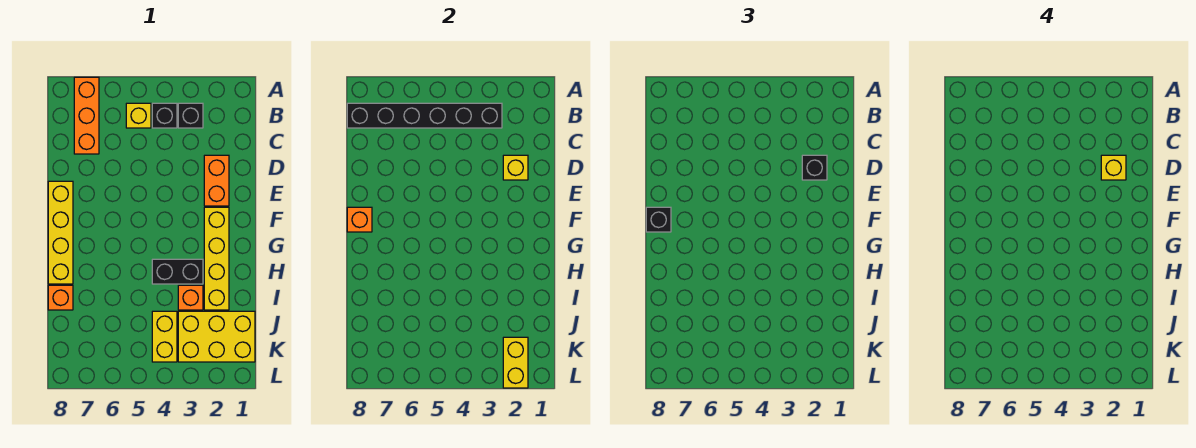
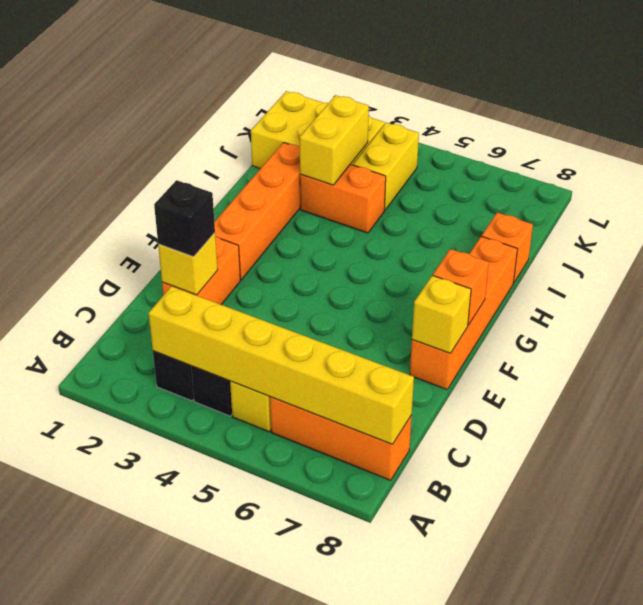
orange brick A7:C7 level 1 -> orange brick B6:B8 level 1
black brick B3:B8 level 2 -> yellow brick B3:B8 level 2
yellow brick D2 level 4 -> yellow brick E8 level 2
yellow brick E8:H8 level 1 -> orange brick E8:H8 level 1
yellow brick F2:I2 level 1 -> orange brick F2:I2 level 1
black brick F8 level 3 -> none
black brick H3:H4 level 1 -> none
orange brick I3 level 1 -> orange brick I3:I4 level 1
yellow brick K2:L2 level 2 -> yellow brick I3:J3 level 2

